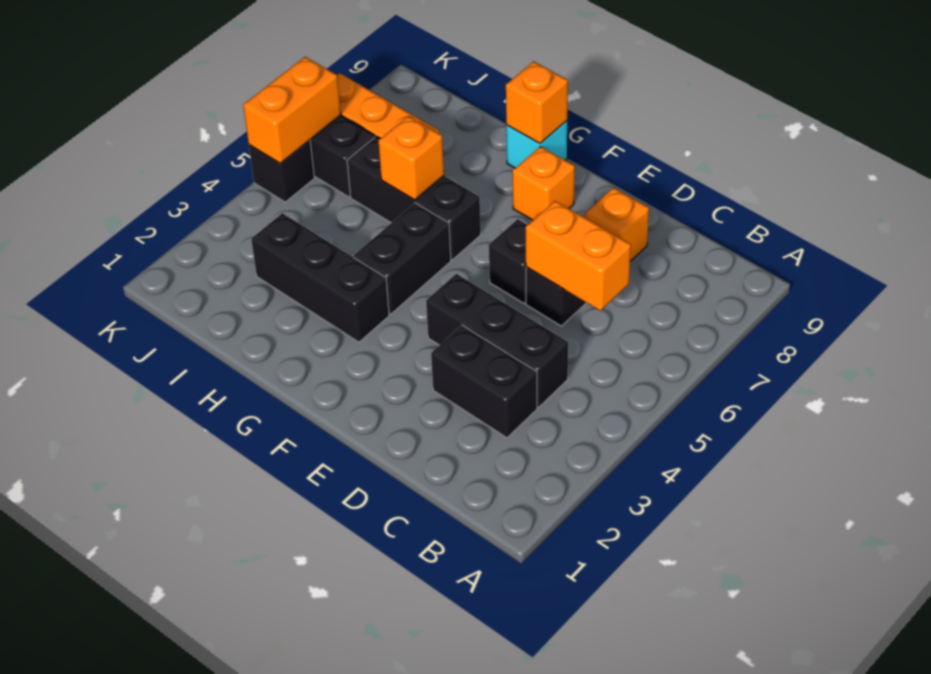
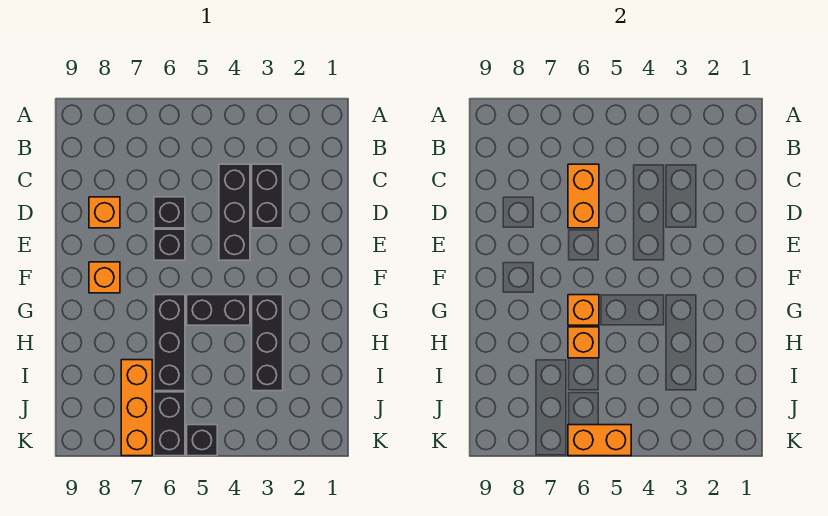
cyan brick G9 level 1 -> none
orange brick G9 level 2 -> orange brick G6 level 2

